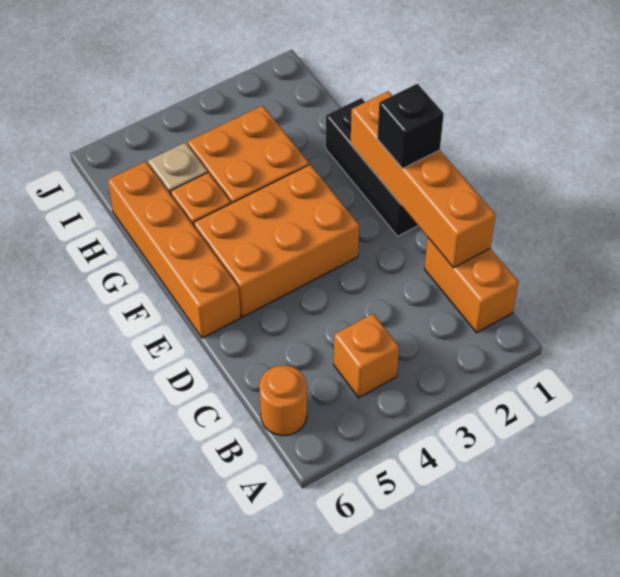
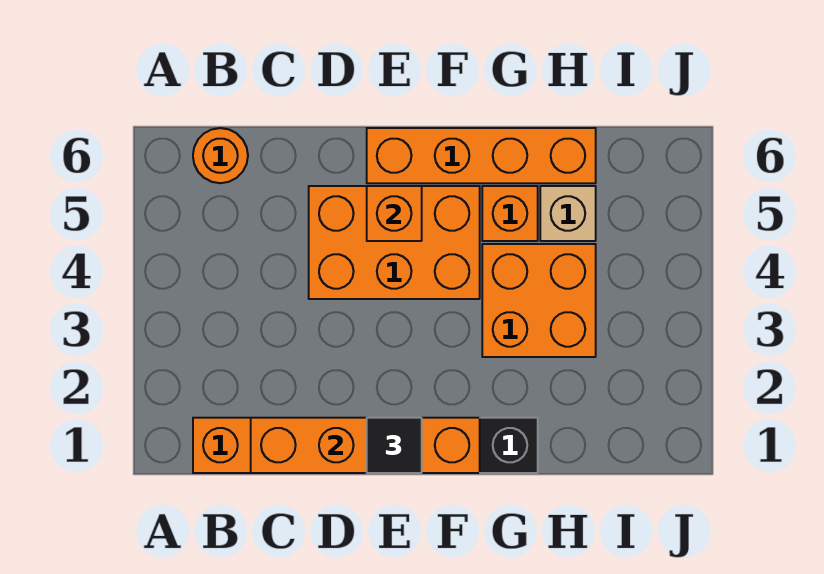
orange brick B4 level 1 -> orange brick E5 level 2
black brick E1 level 3 -> black tile E1 level 3
orange brick E3:F5 level 1 -> orange brick D4:F5 level 1

